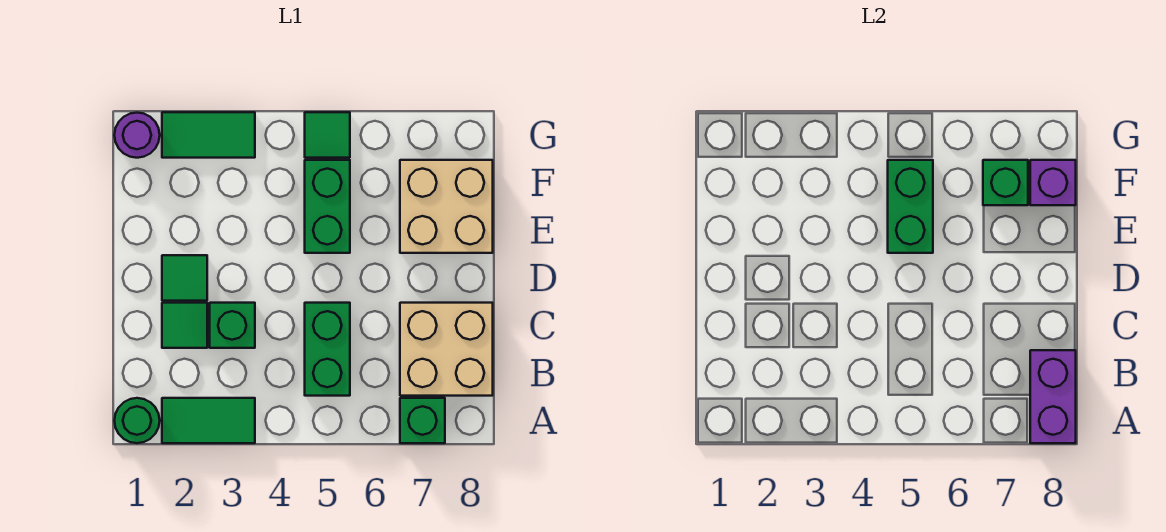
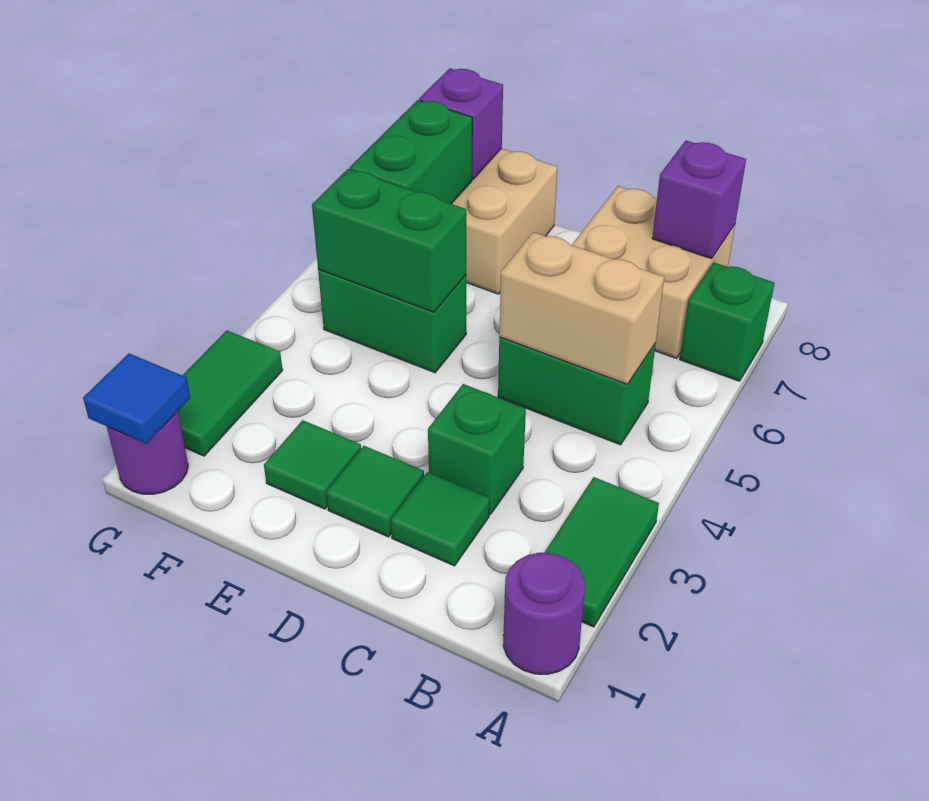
green round brick A1 level 1 -> purple round brick A1 level 1
purple brick A8:B8 level 2 -> purple brick B8 level 2
none -> tan brick B5:C5 level 2
green brick F7 level 2 -> green brick F6:F7 level 2
none -> blue tile G1 level 2
green tile G5 level 1 -> green tile E2 level 1

